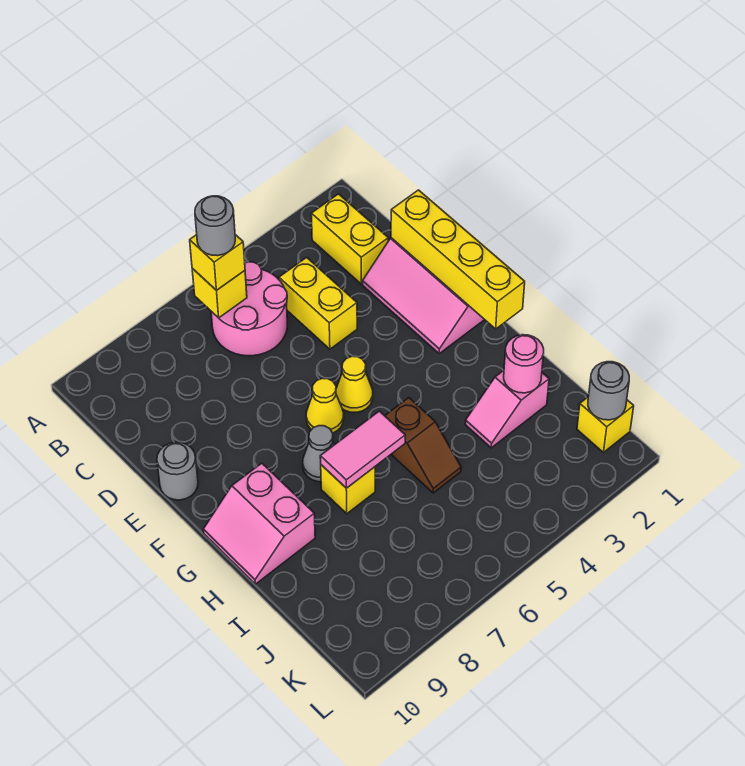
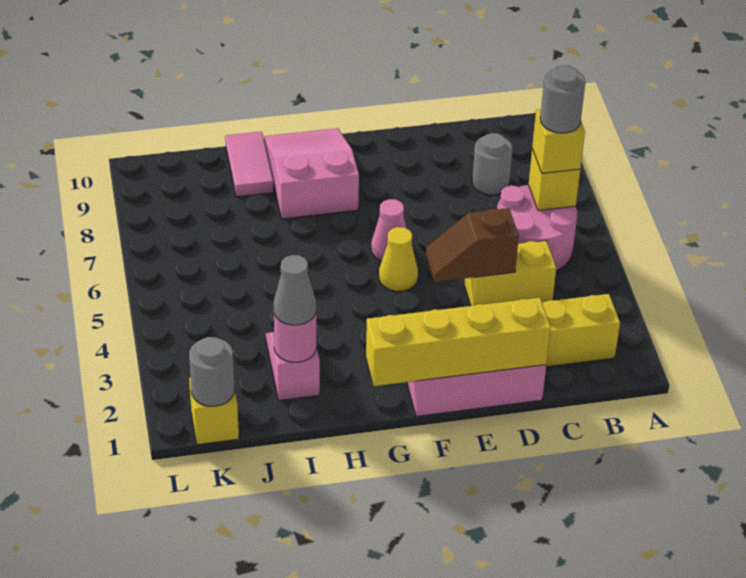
grey round brick E10 level 1 -> grey round brick C8 level 1
yellow cone F6 level 1 -> pink cone F6 level 1
grey cone G7 level 1 -> grey cone I2 level 3
pink slope G9:H10 level 1 top 9 -> pink slope G8:H10 level 1 top 8
brown slope H5:I5 level 1 top H -> brown slope D4:E4 level 2 top D
pink tile H6:H7 level 2 -> pink tile I9:I10 level 1
yellow brick H7 level 1 -> none

